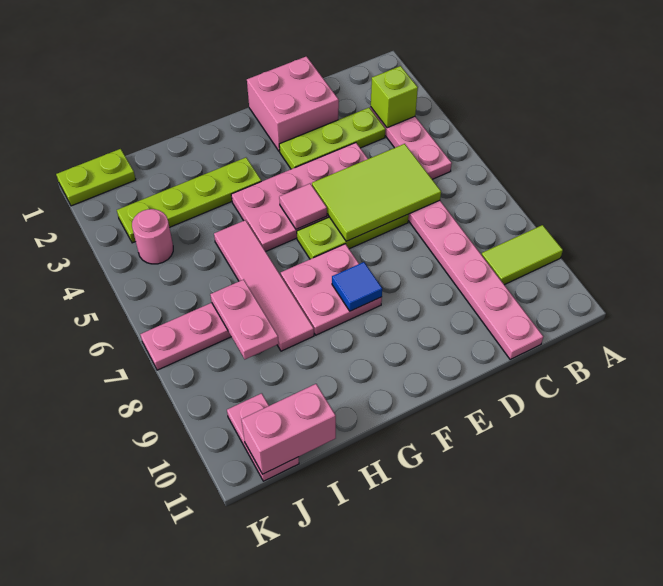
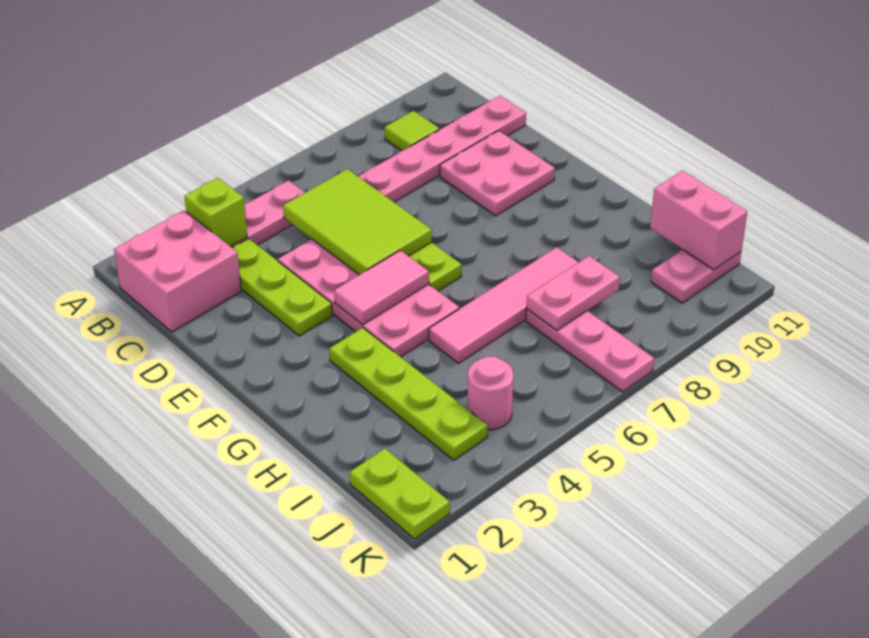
lime tile A9:B9 level 1 -> lime tile B9 level 1
pink brick D1:E2 level 1 -> pink brick B1:C2 level 1
pink tile F5 level 2 -> pink tile F4:F5 level 2
pink plate F7:G8 level 1 -> pink plate D9:E10 level 1
blue tile F8 level 2 -> none

